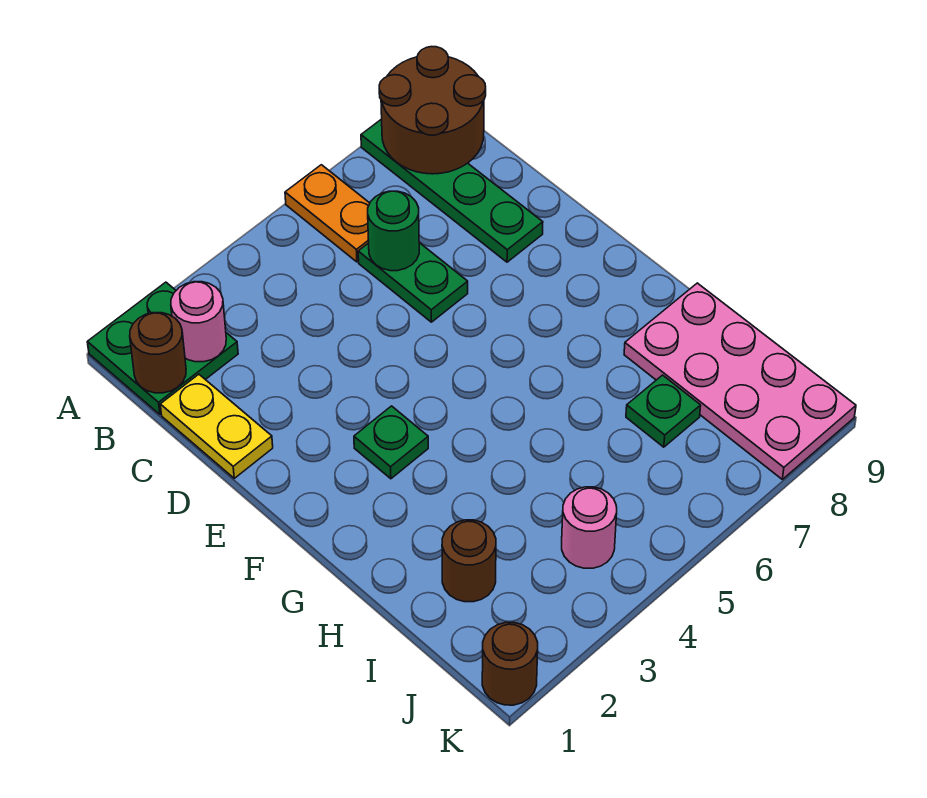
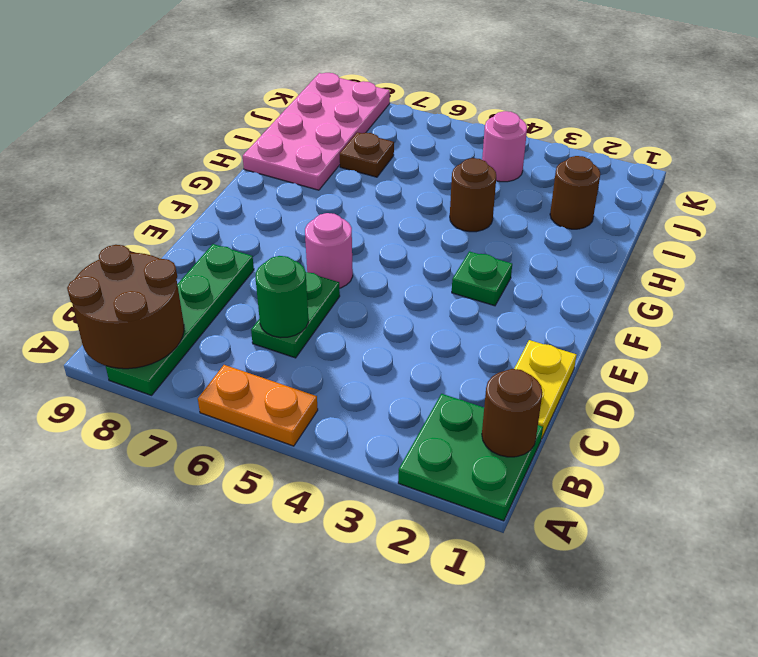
orange plate A6:B6 level 1 -> orange plate A5:A6 level 1
pink round brick B2 level 2 -> pink round brick E6 level 1
green plate I7 level 1 -> brown plate I7 level 1
brown round brick K1 level 1 -> brown round brick H4 level 1

